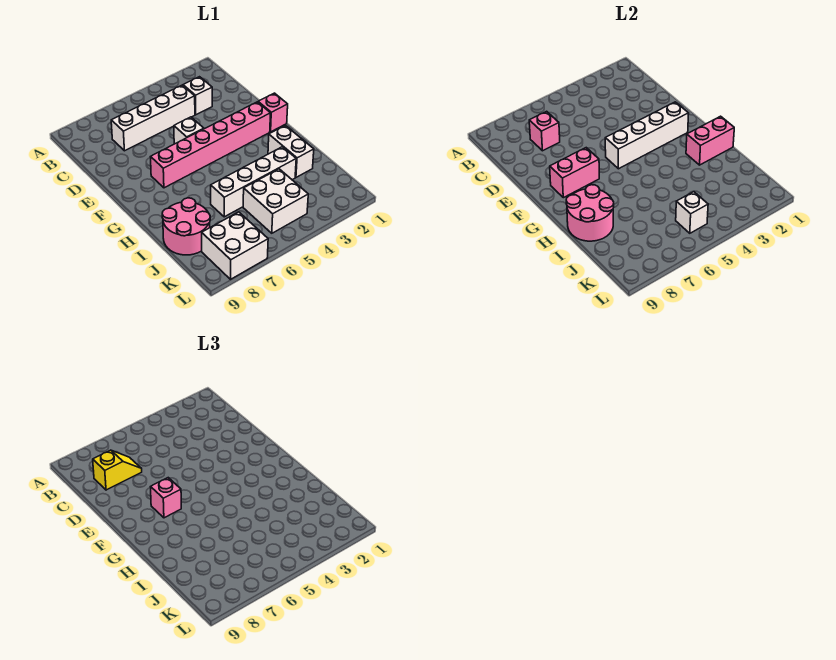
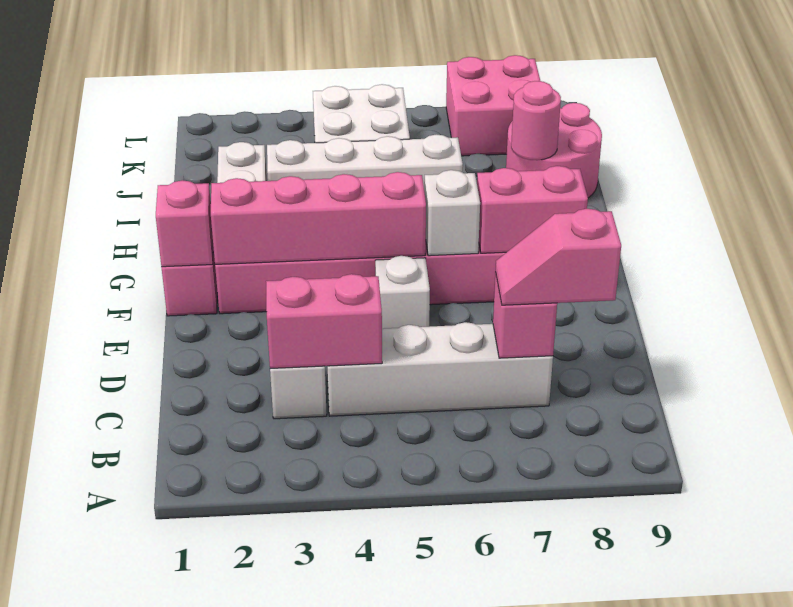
yellow slope C7:C8 level 3 top 8 -> pink slope C7:C8 level 3 top 8
white brick F2:F5 level 2 -> pink brick F2:F5 level 2
pink brick F7 level 3 -> pink brick F1 level 2
pink brick H1:H2 level 2 -> pink brick C3:C4 level 2
pink round brick H8:I9 level 2 -> pink round brick I8 level 2
white brick K5 level 2 -> white brick F6 level 2
white brick K7:L8 level 1 -> pink brick K7:L8 level 1

